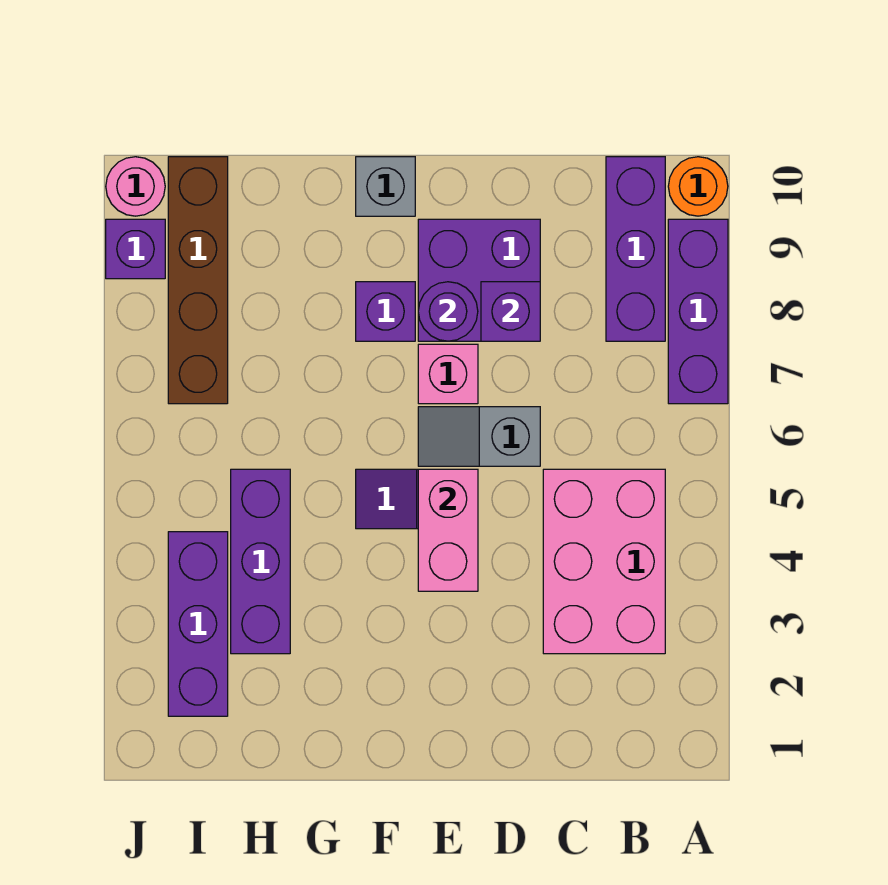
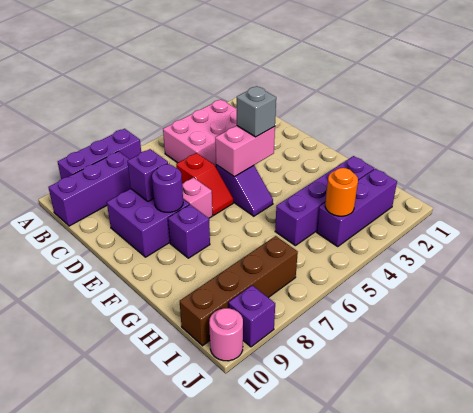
orange round brick A10 level 1 -> orange round brick I4 level 2
grey slope D6:E6 level 1 top D -> red slope D6:E6 level 1 top D
grey brick F10 level 1 -> grey brick E4 level 3
purple brick H3:H5 level 1 -> purple brick H2:H5 level 1

